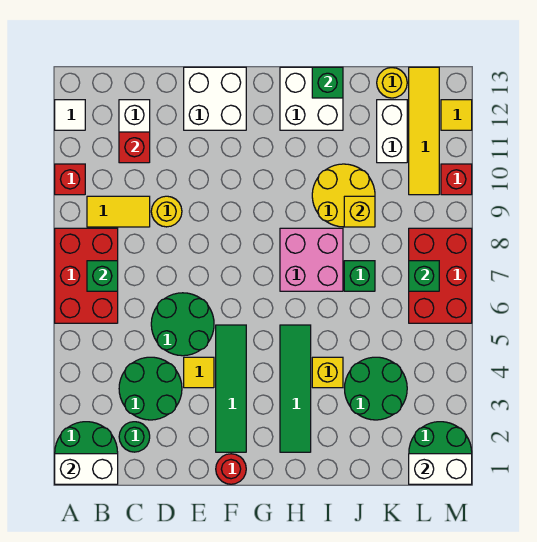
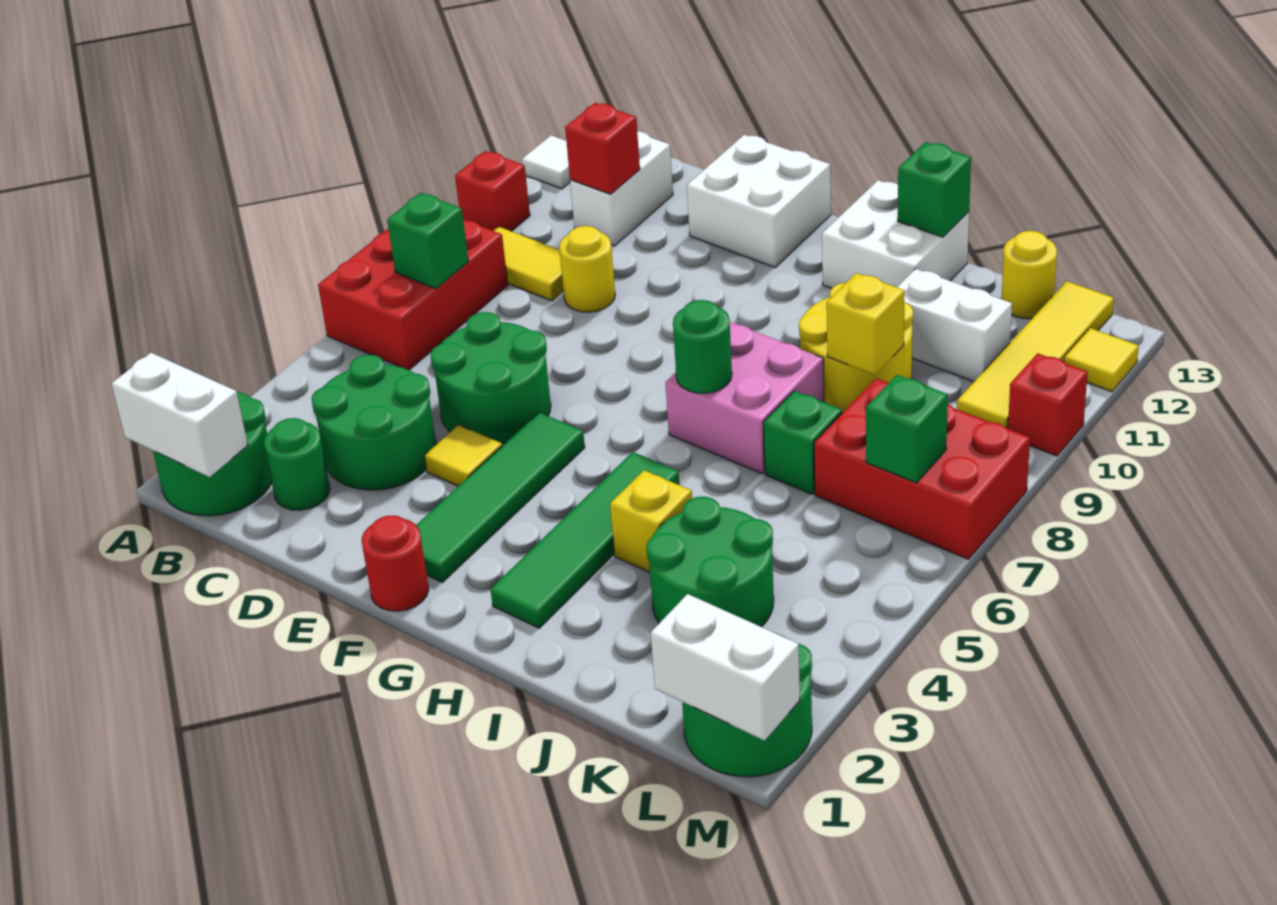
none -> green round brick H7 level 2
white brick K11:K12 level 1 -> white brick J11:K11 level 1
red brick L6:M8 level 1 -> red brick K7:M8 level 1

